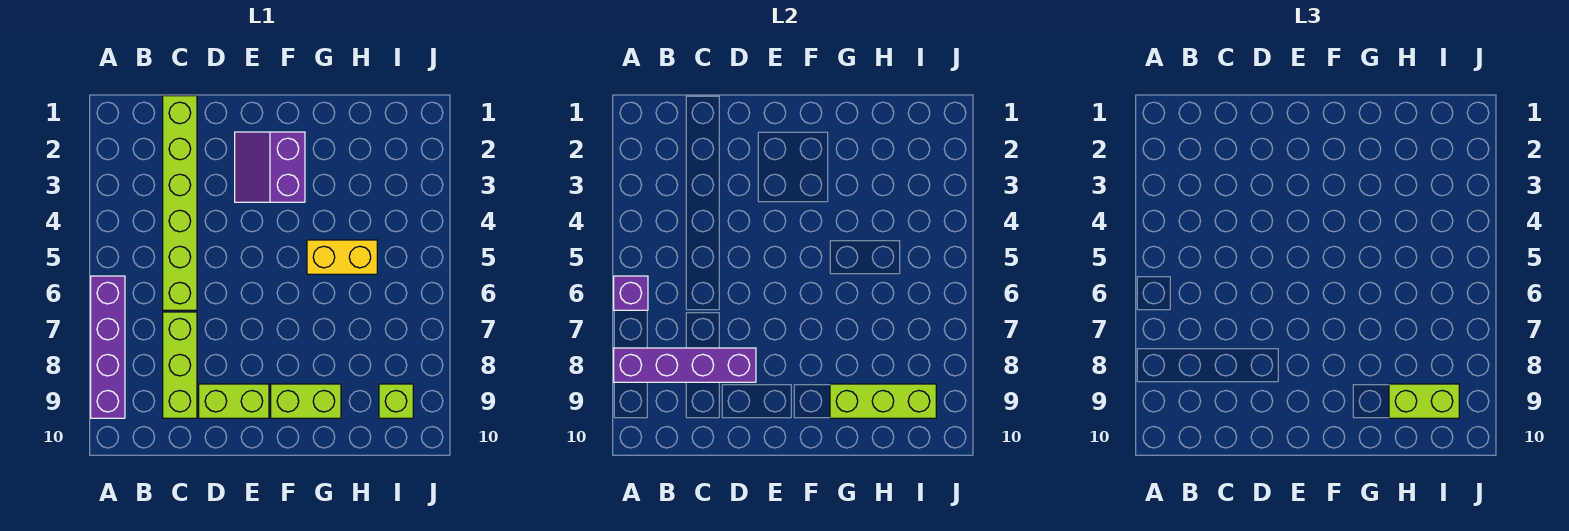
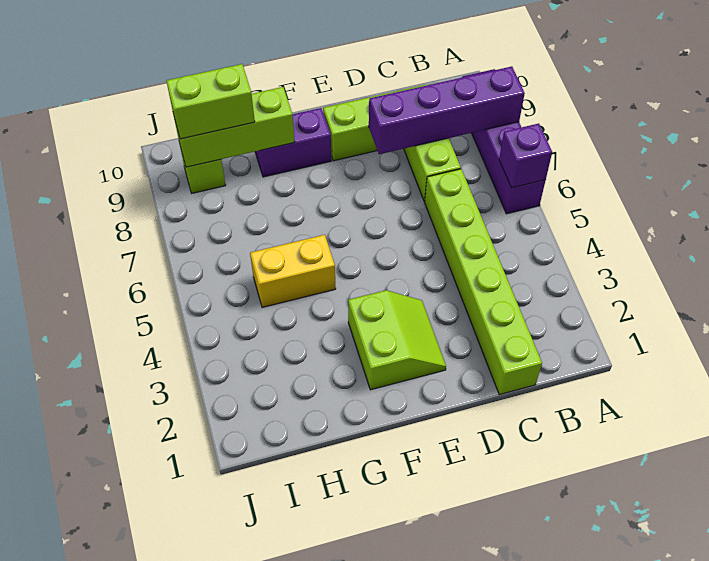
purple slope E2:F3 level 1 top F -> lime slope E2:F3 level 1 top F
lime brick F9:G9 level 1 -> purple brick F9:G9 level 1

